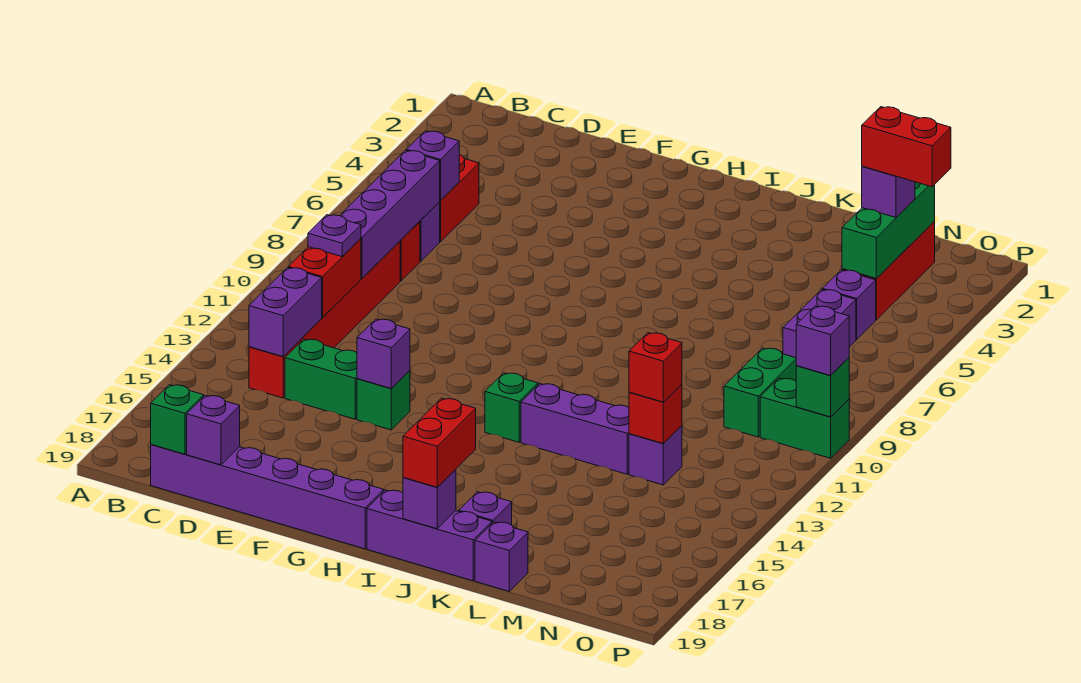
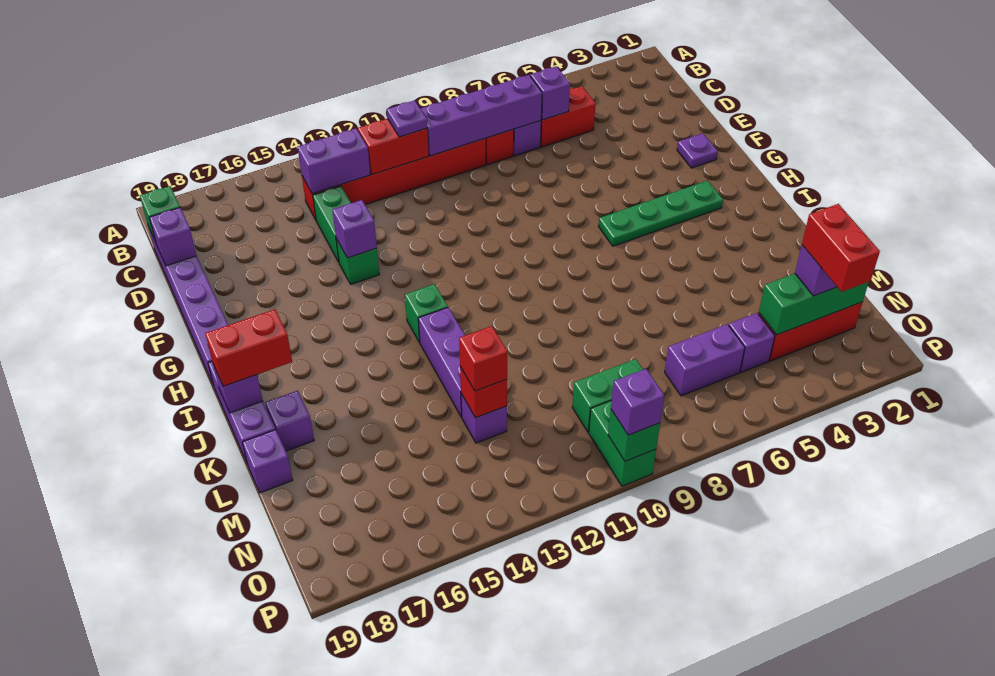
none -> purple plate F2 level 1
none -> green plate H3:H6 level 1

